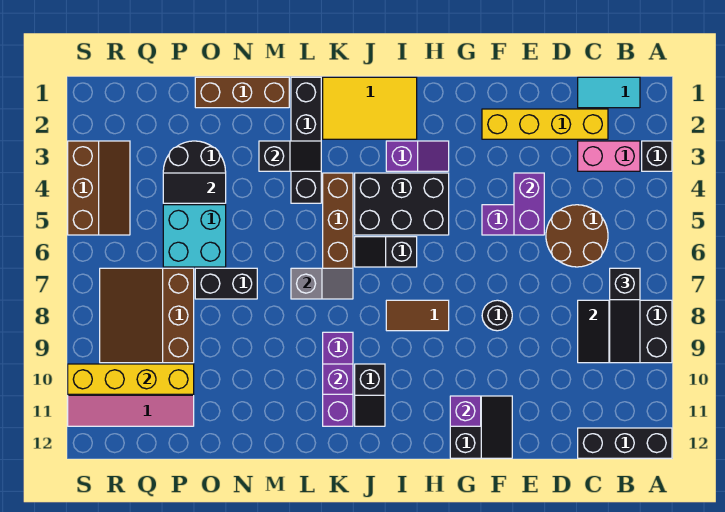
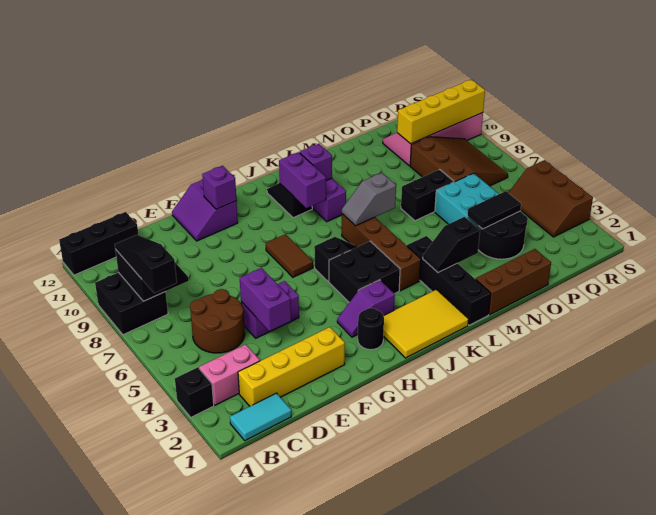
black round brick F8 level 1 -> black round brick H2 level 1
black slope F11:G12 level 1 top G -> purple slope F11:G12 level 1 top G
black brick H4:J5 level 1 -> black brick I4:J5 level 1
brown tile H8:I8 level 1 -> brown tile H7:H8 level 1
none -> purple brick J9:J10 level 2

